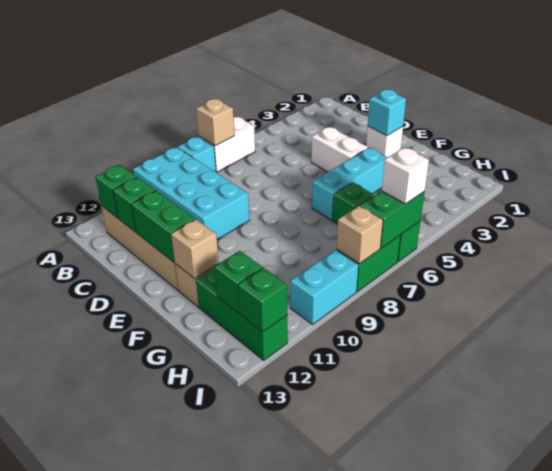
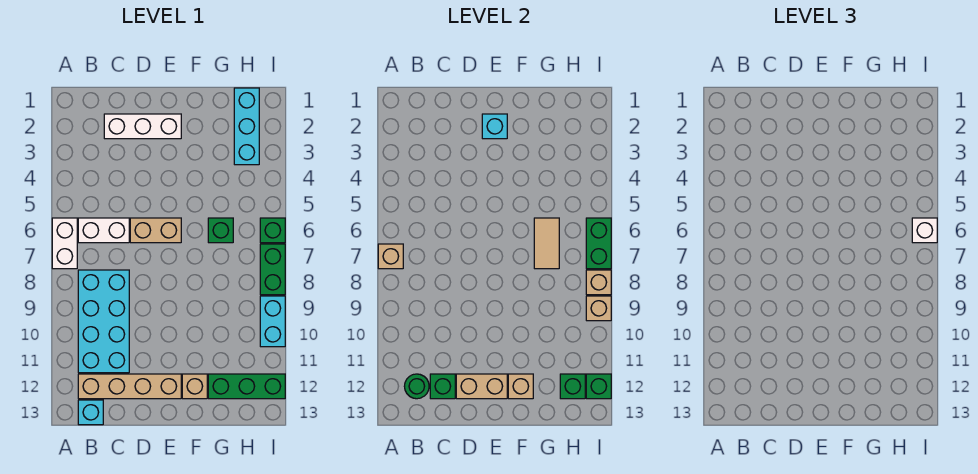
cyan brick A8 level 1 -> cyan brick B13 level 1
cyan brick A9:D10 level 1 -> cyan brick B8:C11 level 1
green brick B12 level 2 -> green round brick B12 level 2
white brick D4:E4 level 1 -> white brick B6:C6 level 1
none -> tan brick D6:E6 level 1
green brick D12:E12 level 2 -> tan brick D12:E12 level 2
white brick E2 level 1 -> white brick C2:E2 level 1
cyan brick F4:F6 level 1 -> cyan brick H1:H3 level 1
none -> tan tile G6:G7 level 2
none -> tan brick I9 level 2

